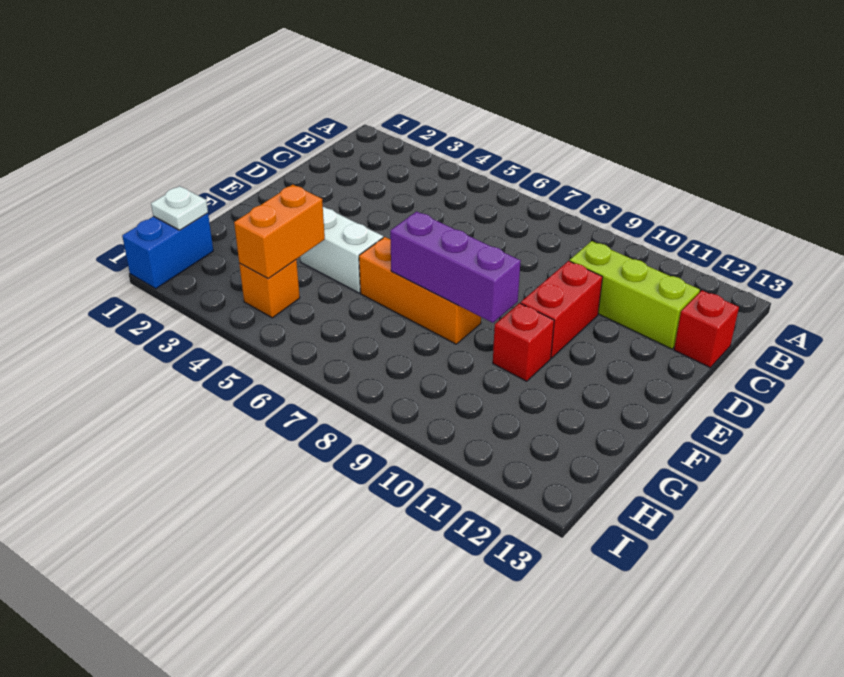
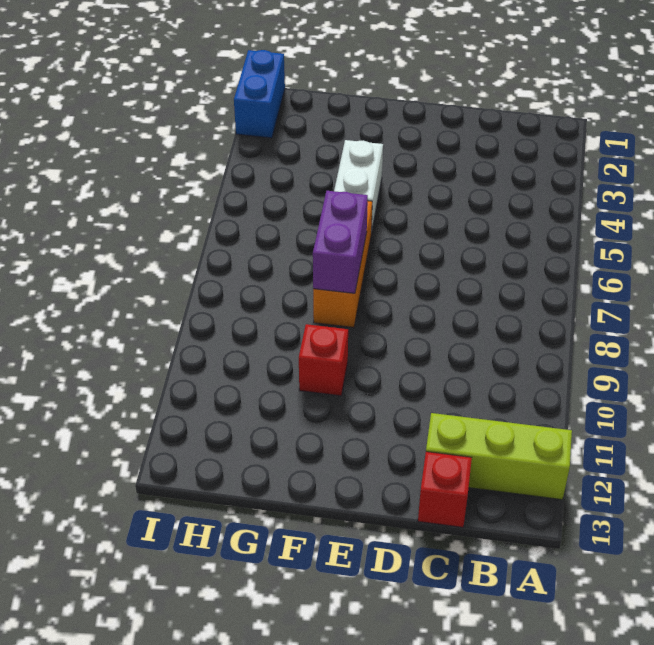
lime brick C10:C12 level 1 -> lime brick A12:C12 level 1
red brick D10:E10 level 1 -> none
purple brick F7:F9 level 2 -> purple brick F7:F8 level 2
orange brick G4:H4 level 2 -> none
blue brick H1:I1 level 1 -> blue brick I1:I2 level 1
white plate H1 level 2 -> none
orange brick H4 level 1 -> none

